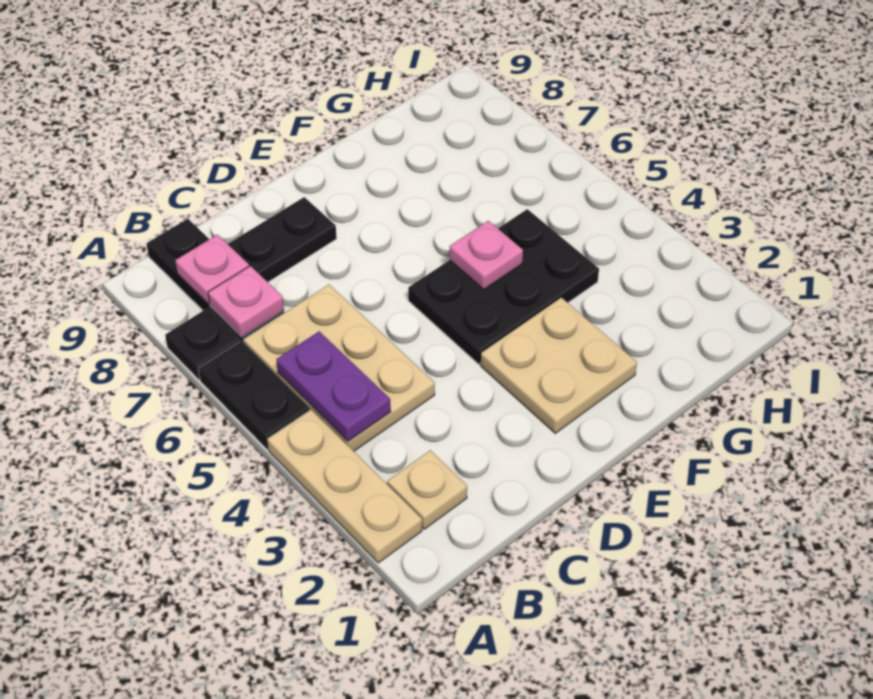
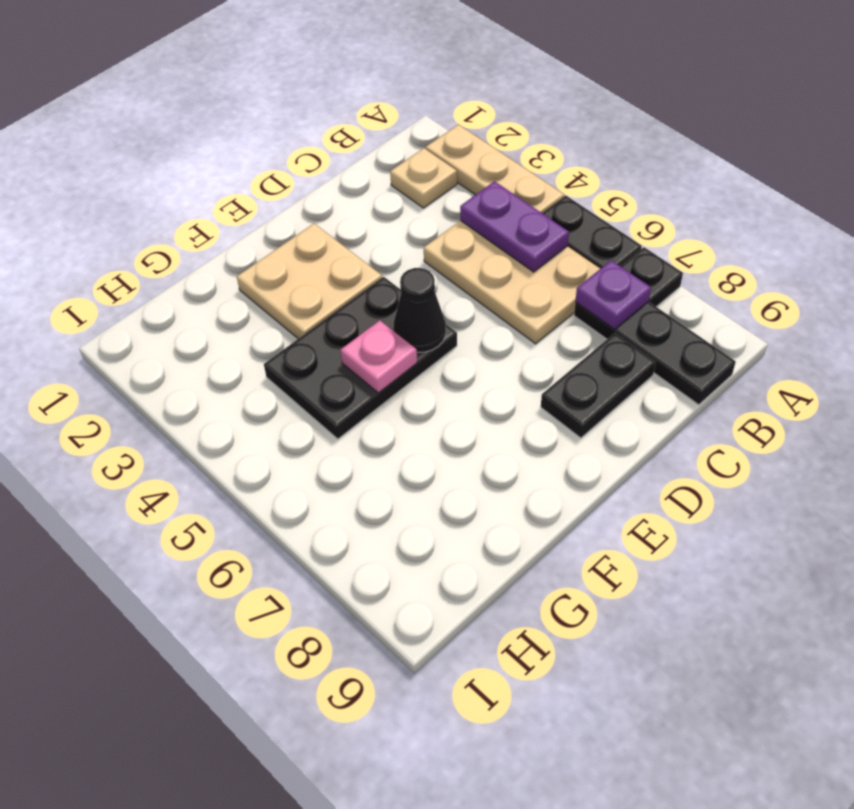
pink plate B7 level 2 -> purple plate B7 level 2
pink plate B8 level 2 -> none
none -> black cone E5 level 2

